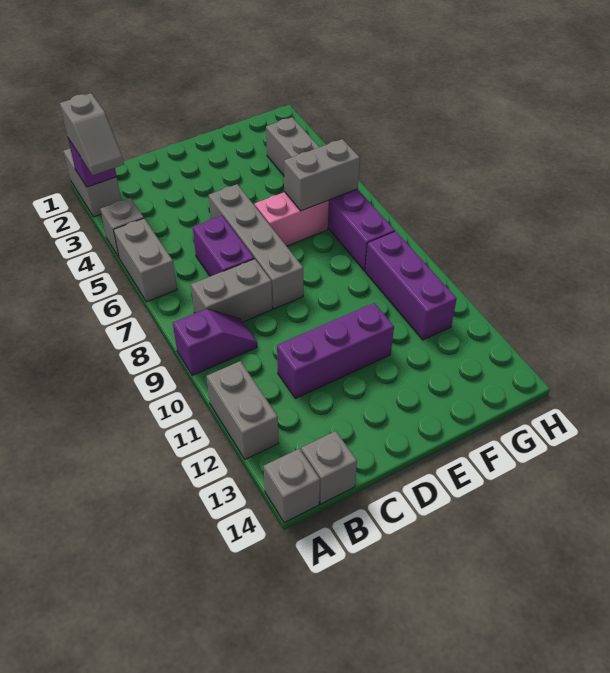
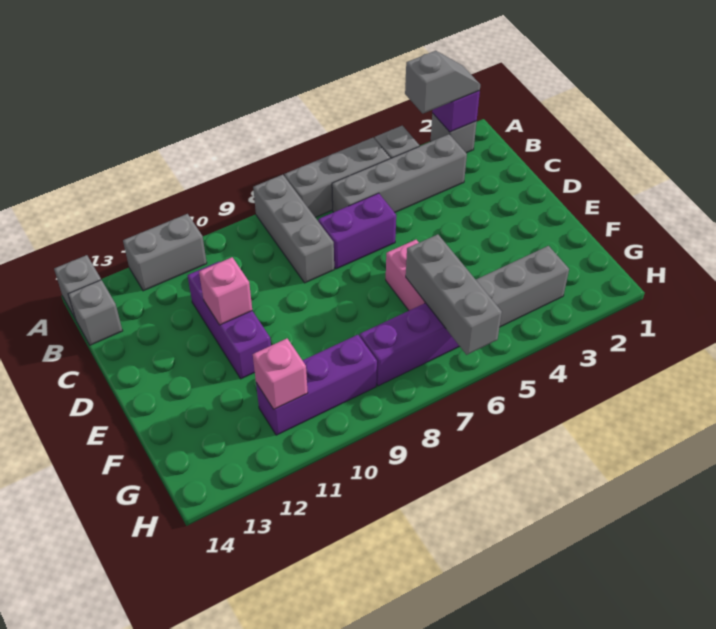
grey brick A1:A2 level 1 -> grey brick A2 level 1
grey slope A2:A3 level 3 top 2 -> grey slope A2:A3 level 3 top 3
grey brick A5:A6 level 1 -> grey brick A5:A7 level 1
purple slope A9:B9 level 1 top A -> none
grey brick B8:C8 level 1 -> grey brick A8:C8 level 1
grey brick D5:D8 level 1 -> grey brick B3:B6 level 1
none -> pink brick D11 level 2
grey brick F6:G6 level 2 -> grey brick F6:H6 level 2
none -> pink brick G11 level 2

